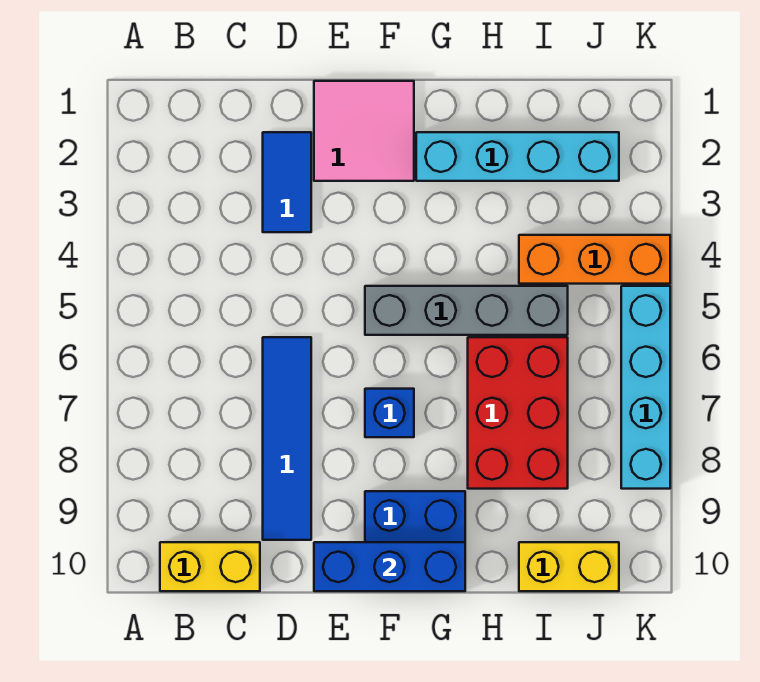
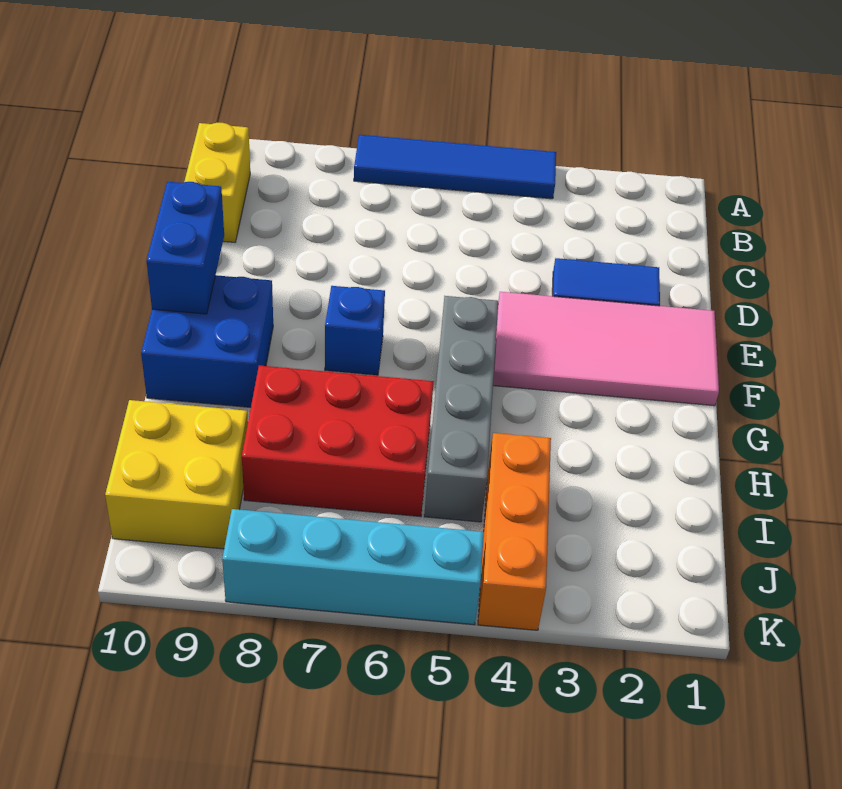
blue tile D6:D9 level 1 -> blue tile A4:A7 level 1
pink tile E1:F2 level 1 -> pink tile E1:F4 level 1
blue brick E10:G10 level 2 -> blue brick E10:F10 level 2
cyan brick G2:J2 level 1 -> none
yellow brick I10:J10 level 1 -> yellow brick I9:J10 level 1

